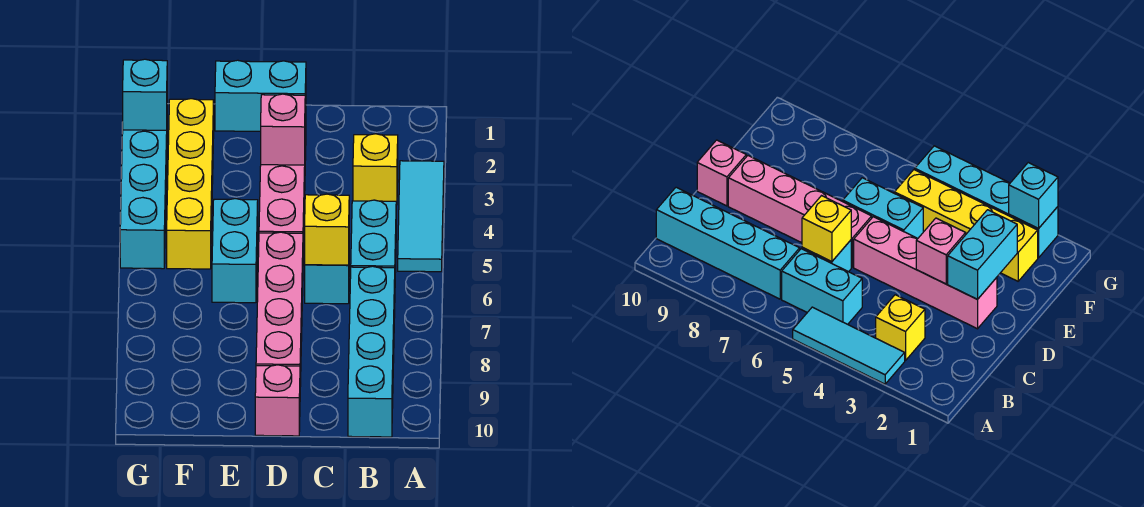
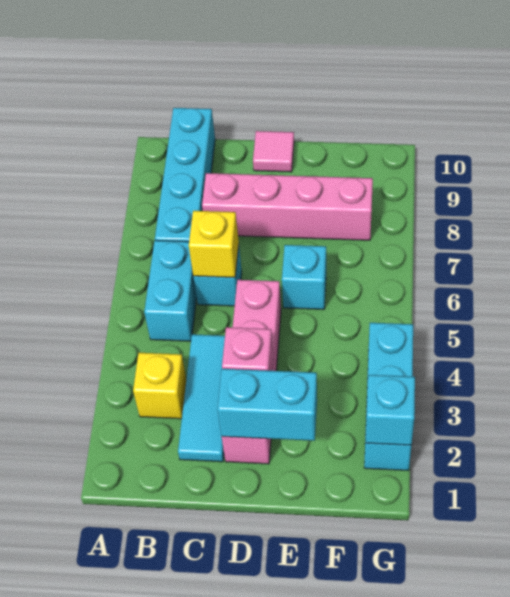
cyan tile A3:A5 level 1 -> cyan tile C2:C4 level 1
pink brick D6:D9 level 1 -> pink brick C8:F8 level 1
pink brick D10 level 1 -> pink tile D10 level 1
cyan brick E5:E6 level 1 -> cyan brick E6 level 1
yellow brick F2:F5 level 1 -> none
cyan brick G2:G5 level 1 -> cyan brick G2:G4 level 1

